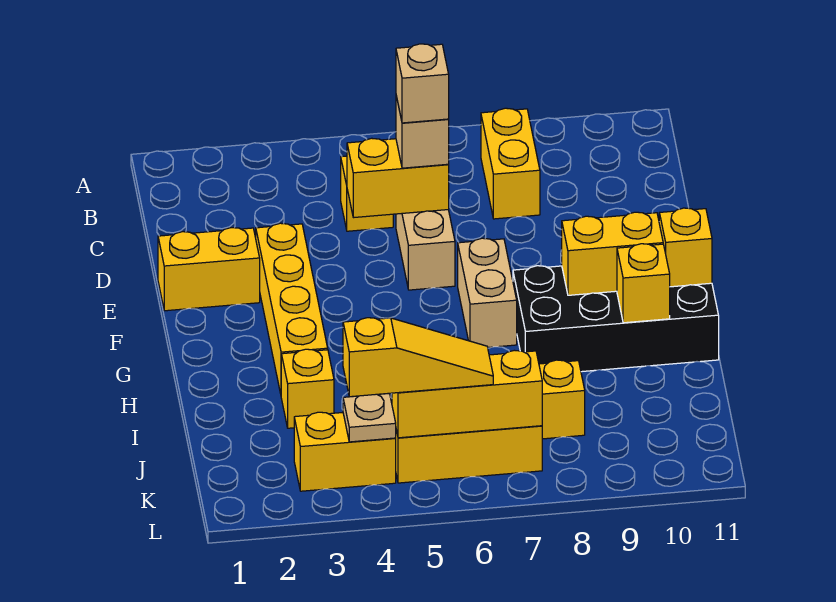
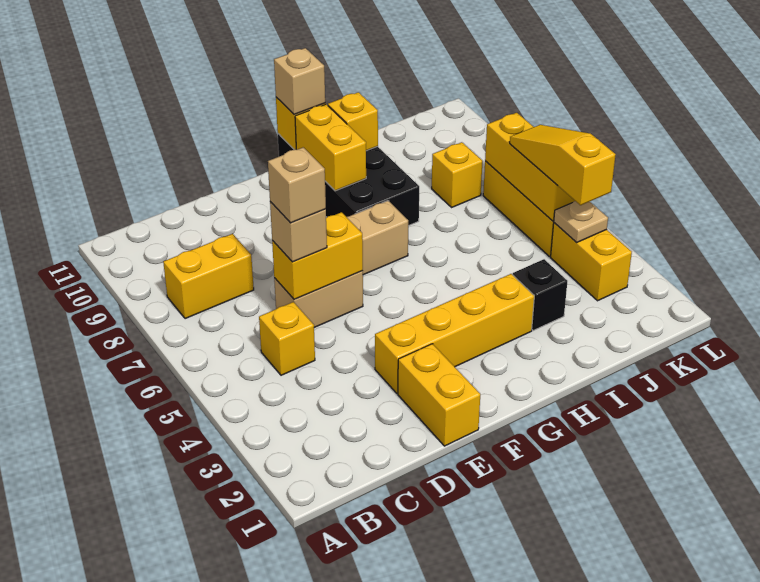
yellow brick D5:D6 level 2 -> yellow brick D6:E6 level 2
none -> tan brick G11 level 3
yellow brick I3 level 1 -> black brick I3 level 1

